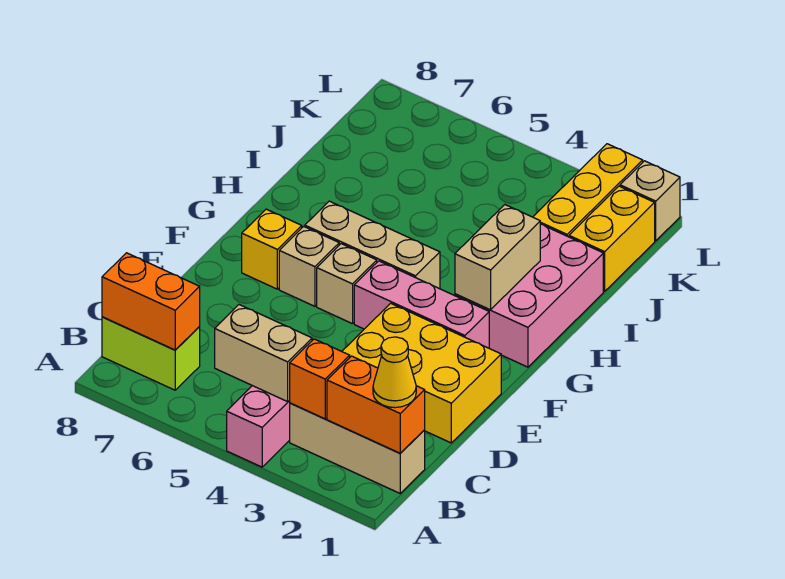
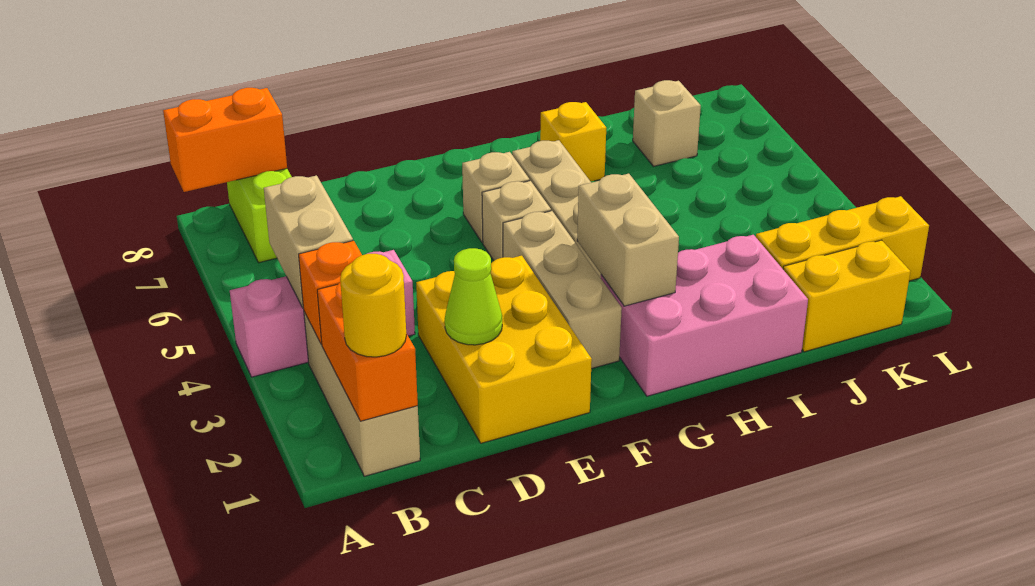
yellow cone B1 level 3 -> yellow round brick B1 level 3
orange brick B7:B8 level 2 -> orange brick A8:B8 level 2
none -> lime cone D2 level 2
pink brick F2:F4 level 1 -> tan brick F2:F4 level 1
yellow brick F7 level 1 -> yellow brick H7 level 1
tan brick G2:H2 level 2 -> tan brick G2:G3 level 2
tan brick L1 level 1 -> tan brick J7 level 1

